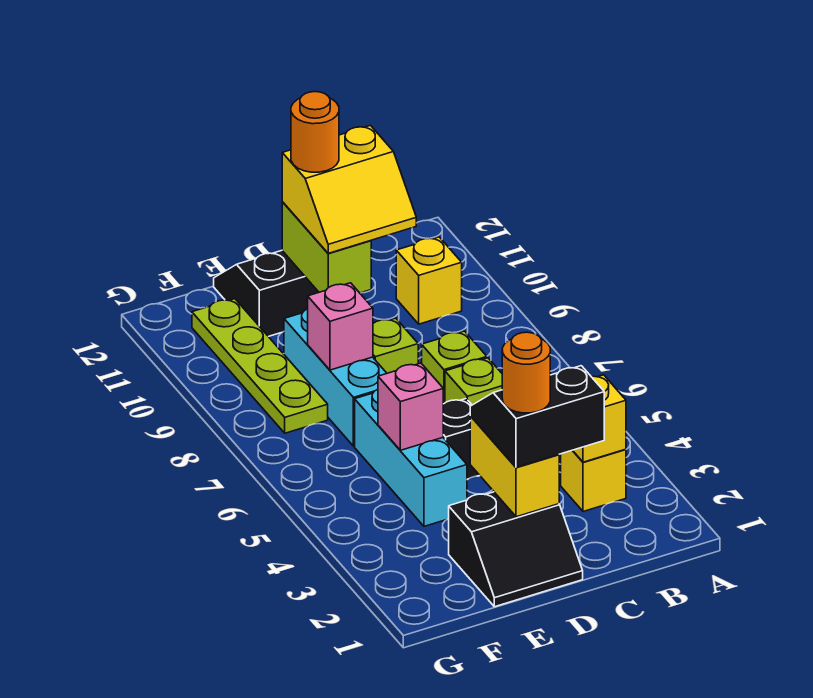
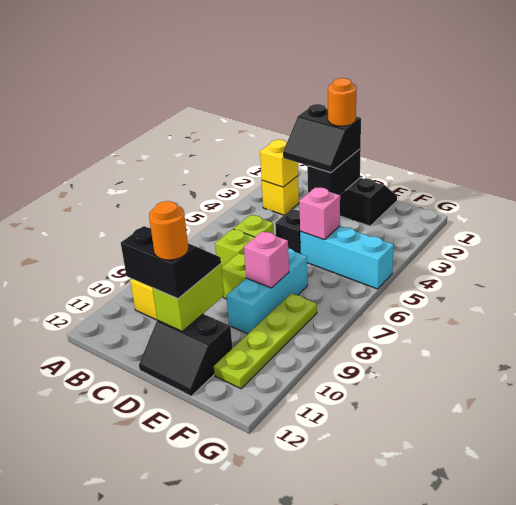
yellow slope C10:D11 level 3 top 11 -> black slope C10:D11 level 3 top 11
yellow brick D2:D3 level 2 -> black brick D2:D3 level 2
cyan brick E4:E6 level 1 -> cyan brick E5:G5 level 1

